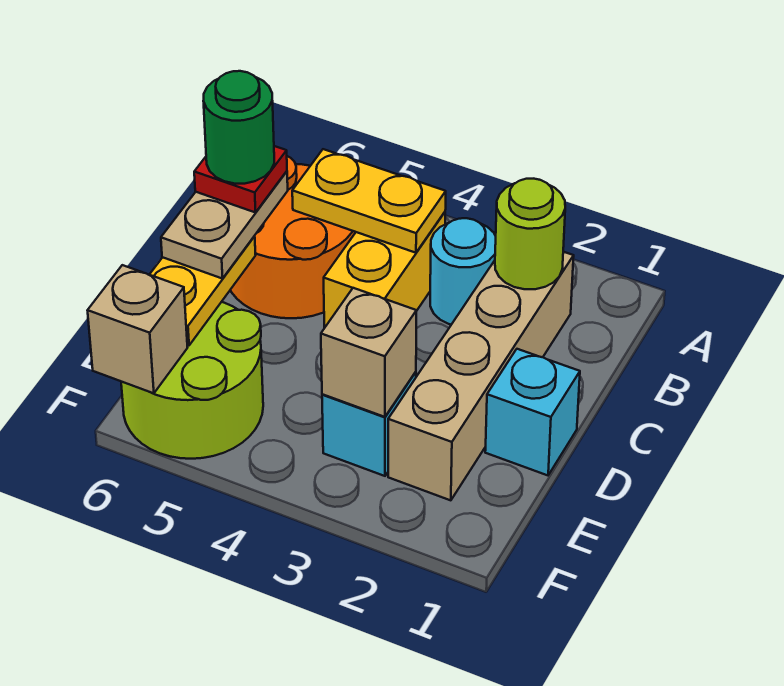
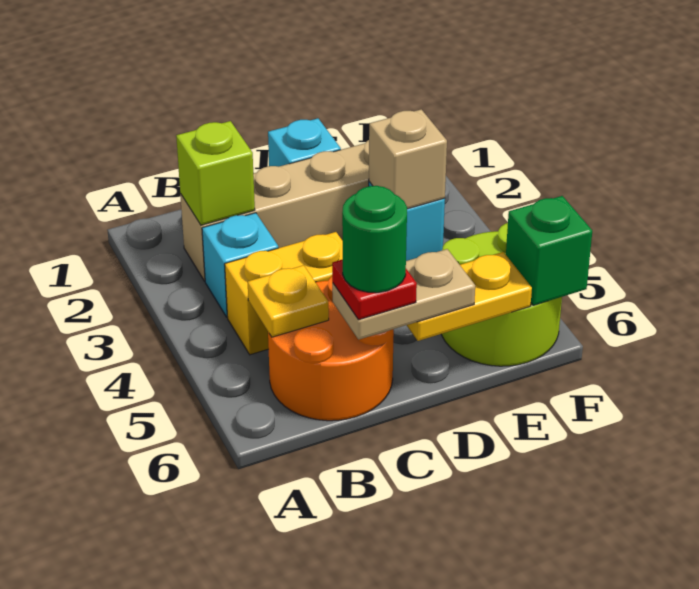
lime round brick B2 level 2 -> lime brick B2 level 2
cyan round brick B3 level 1 -> cyan brick B3 level 1
yellow plate B4:B5 level 2 -> yellow plate B5 level 2
tan brick F6 level 2 -> green brick F6 level 2

